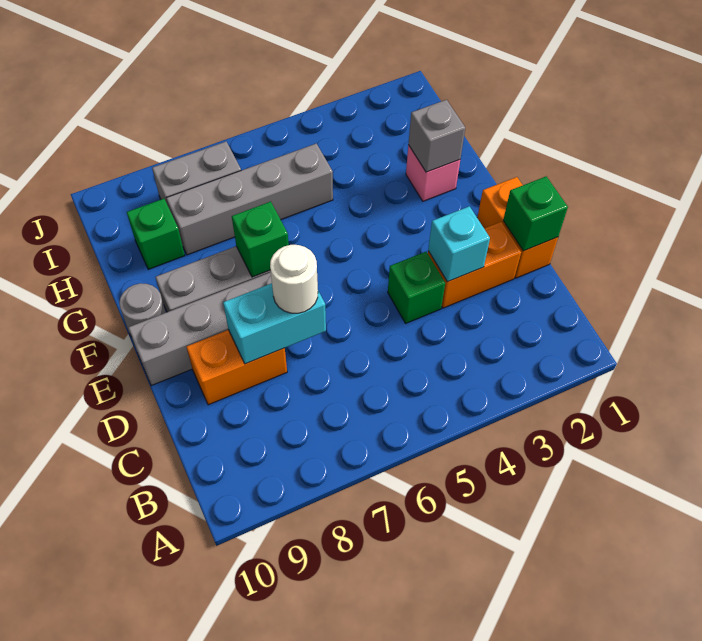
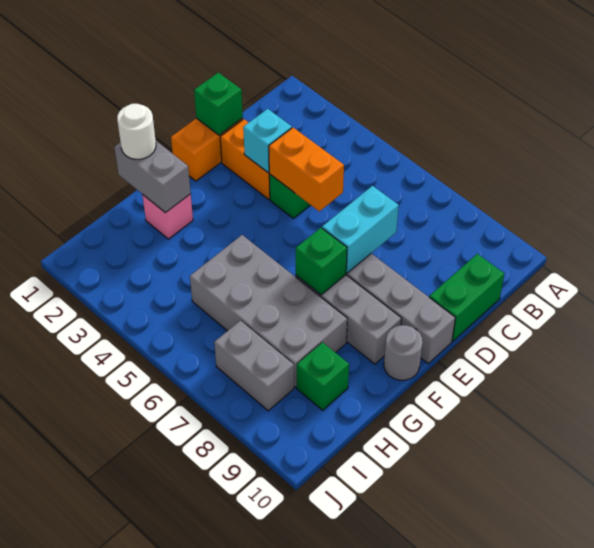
none -> green brick C10:D10 level 1
cyan brick D7:D8 level 2 -> cyan brick D7:E7 level 2
white round brick D7 level 3 -> white round brick G1 level 3
orange brick D8:D9 level 1 -> orange brick D4:D5 level 2
grey brick G2 level 2 -> grey brick G1:G2 level 2
grey brick H5:H8 level 1 -> grey brick G5:H8 level 1

